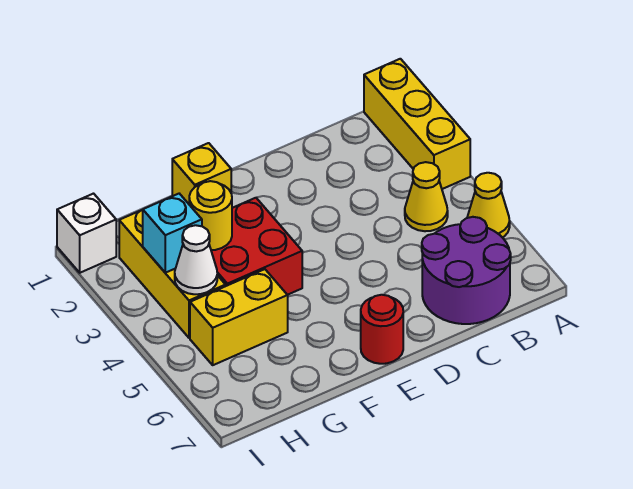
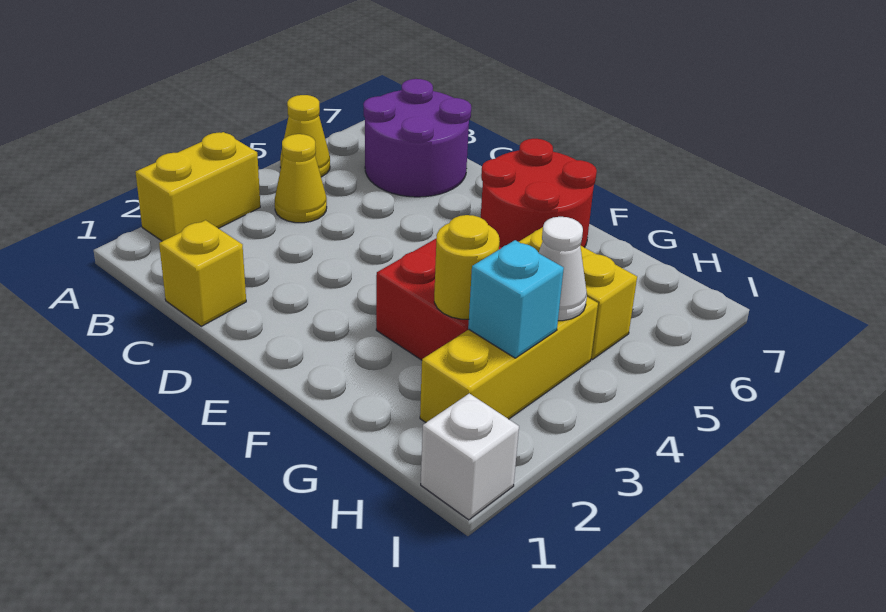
yellow brick A1:A3 level 1 -> yellow brick A2:A3 level 1
red round brick E7 level 1 -> red round brick E6:F7 level 1
yellow brick F1 level 1 -> yellow brick C1 level 1

